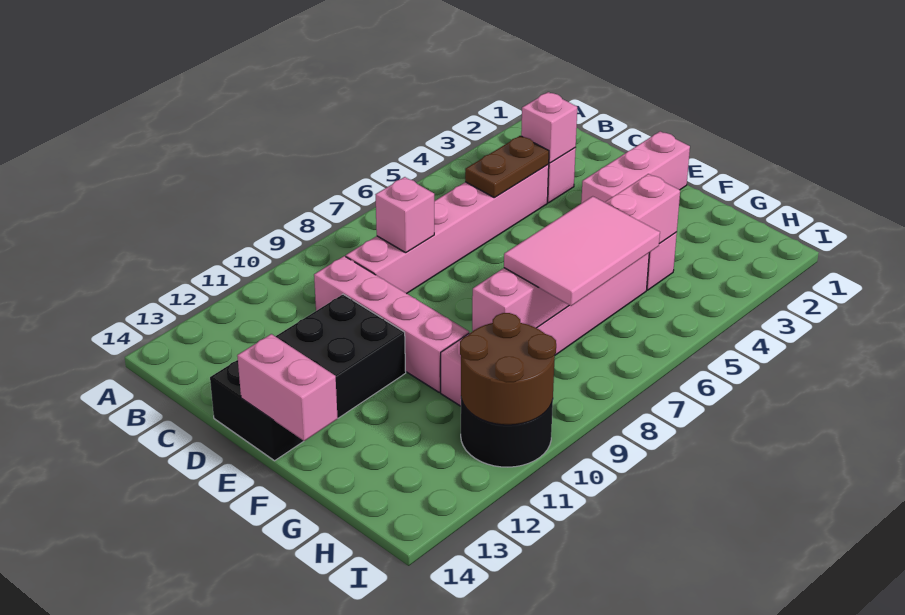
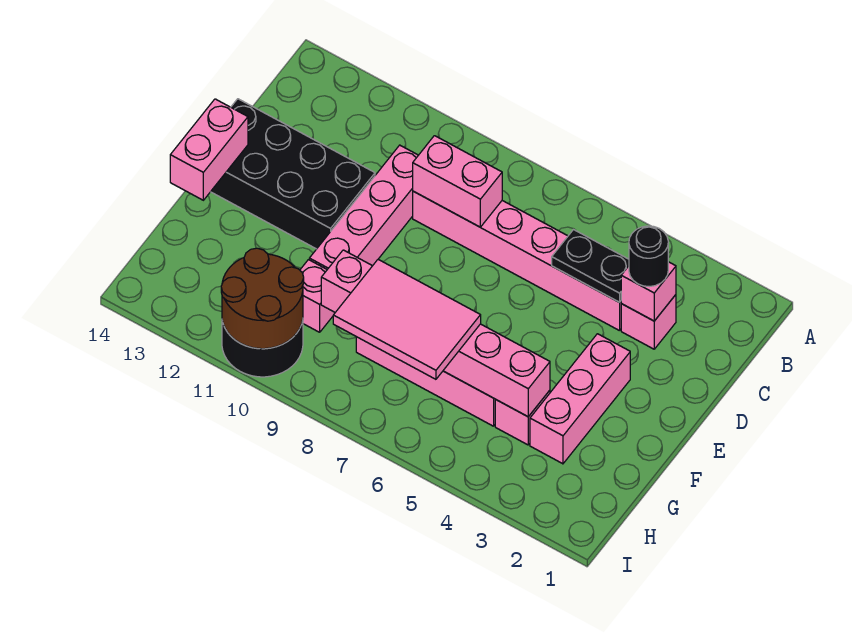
none -> black round brick C3 level 3
brown plate C4:C5 level 2 -> black plate C4:C5 level 2
pink brick C8 level 2 -> pink brick C8:C9 level 2
pink brick E1:E3 level 1 -> pink brick E3:G3 level 1

